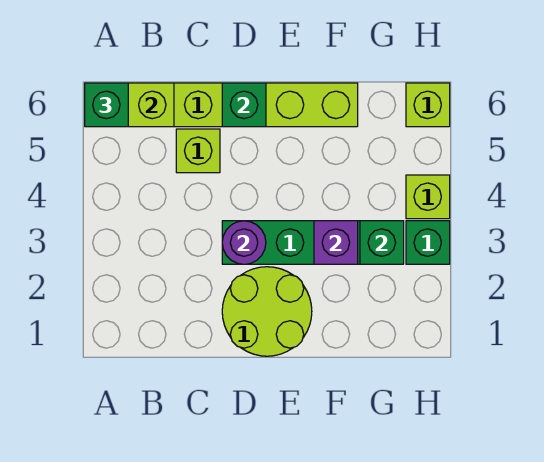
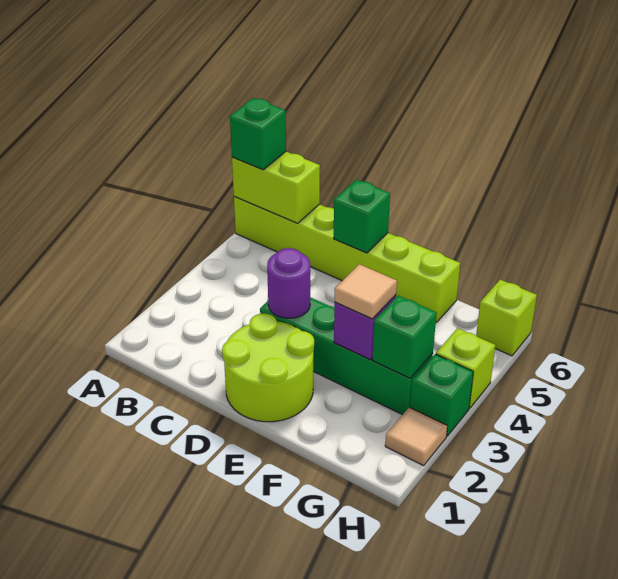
lime brick C5 level 1 -> none
none -> tan tile F3 level 3
none -> tan tile H2 level 1

